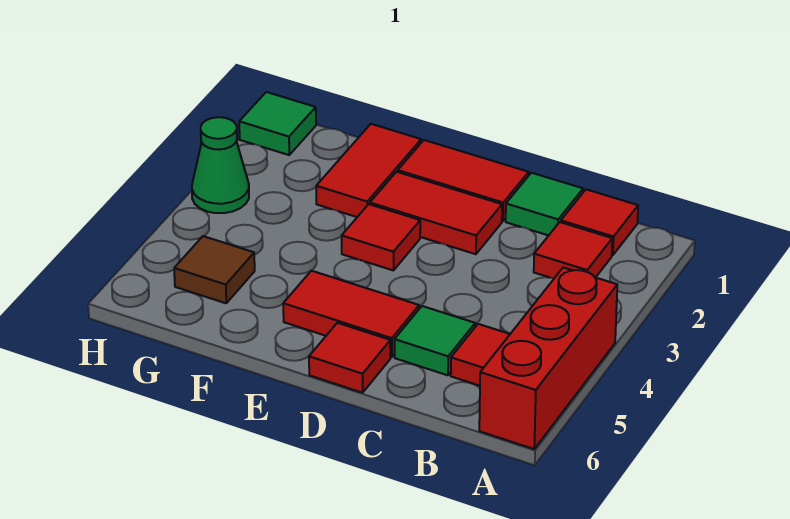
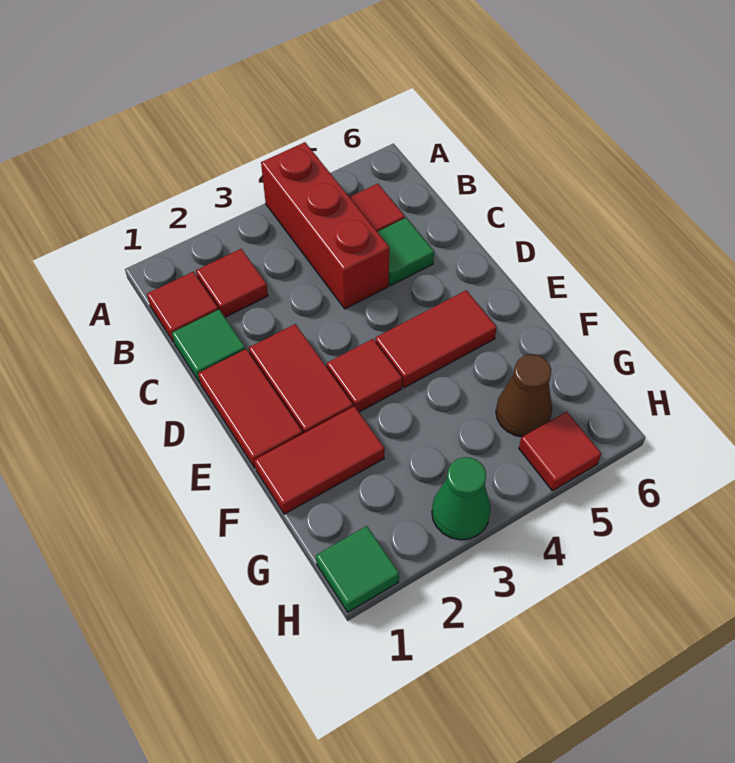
red brick A4:A6 level 1 -> red brick A4:C4 level 1
red tile D5:E5 level 1 -> red tile E4:E5 level 1
red tile D6 level 1 -> red tile H5 level 1
brown tile G5 level 1 -> brown cone G5 level 1

